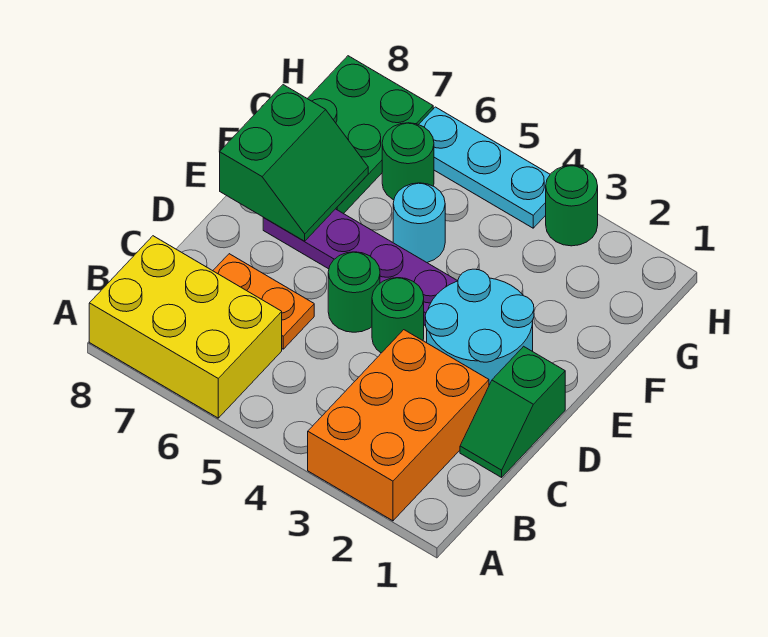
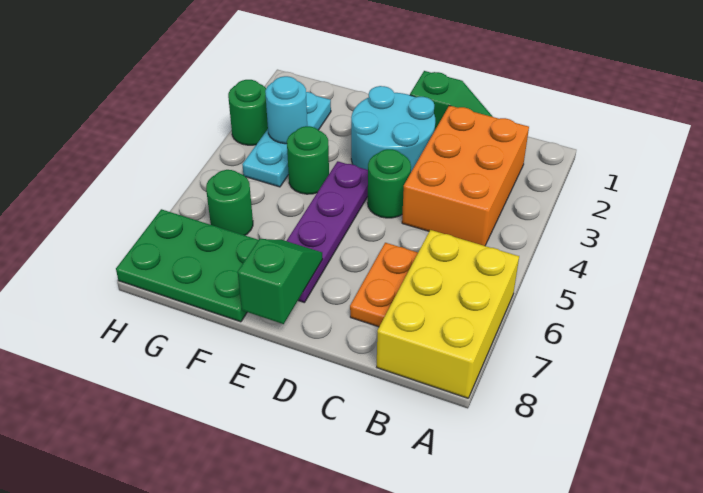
orange brick A2:C3 level 1 -> orange brick B2:C4 level 1
green round brick D5 level 1 -> green round brick F4 level 1
green slope E7:F8 level 2 top 8 -> green slope E7:E8 level 2 top 8
cyan round brick F5 level 1 -> cyan round brick G3 level 2
cyan plate H4:H6 level 1 -> cyan plate G2:G4 level 1

